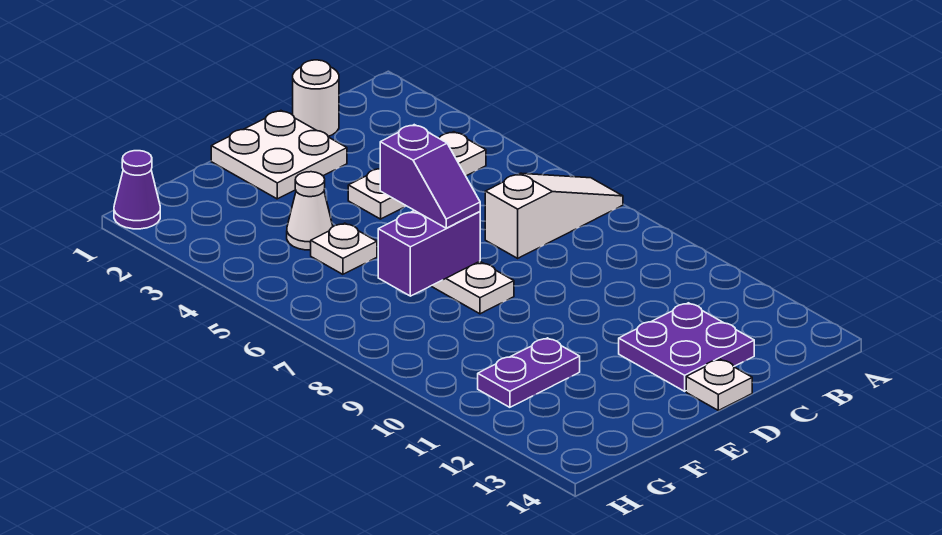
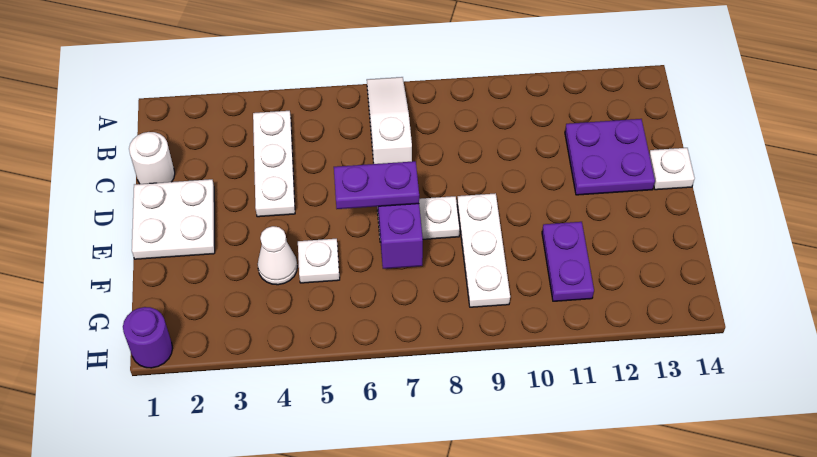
purple slope E6:E7 level 3 top 6 -> purple plate E6:E7 level 3
none -> white plate E9:G9 level 1
purple cone H1 level 1 -> purple round brick H1 level 1

